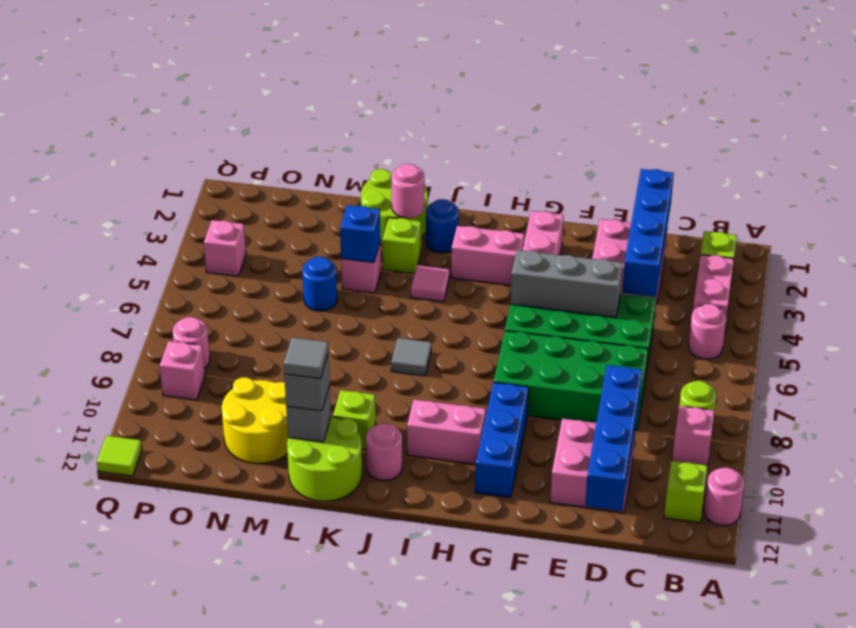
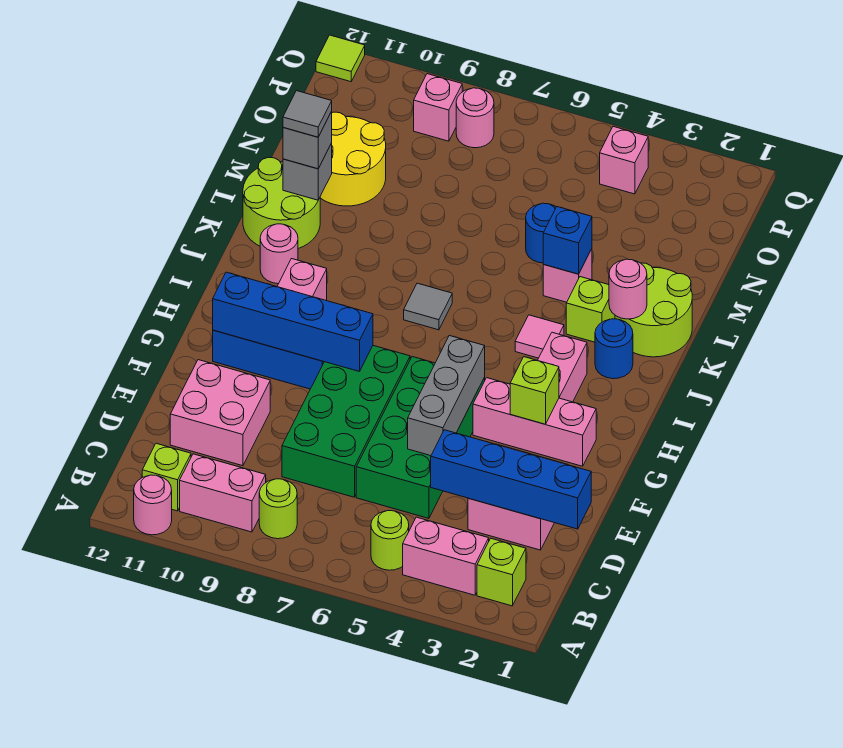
pink round brick B5 level 1 -> lime round brick B5 level 1
pink brick B9 level 1 -> pink brick B9:B10 level 1
blue brick D9:D12 level 2 -> blue brick G8:G11 level 2
lime brick K10 level 1 -> lime brick G3 level 2

